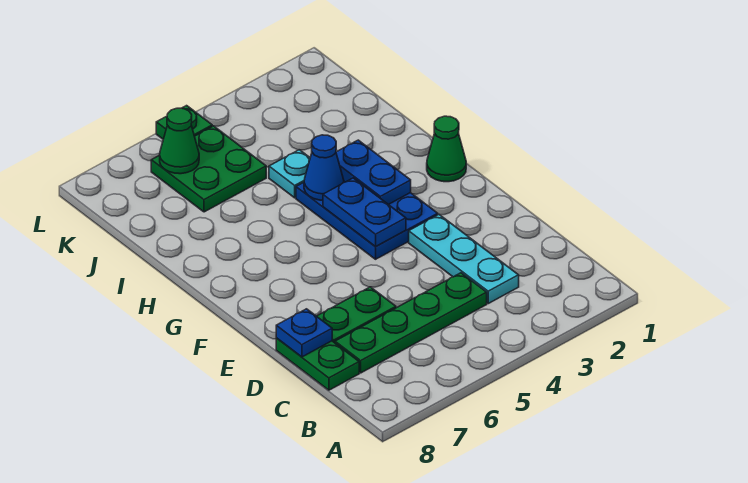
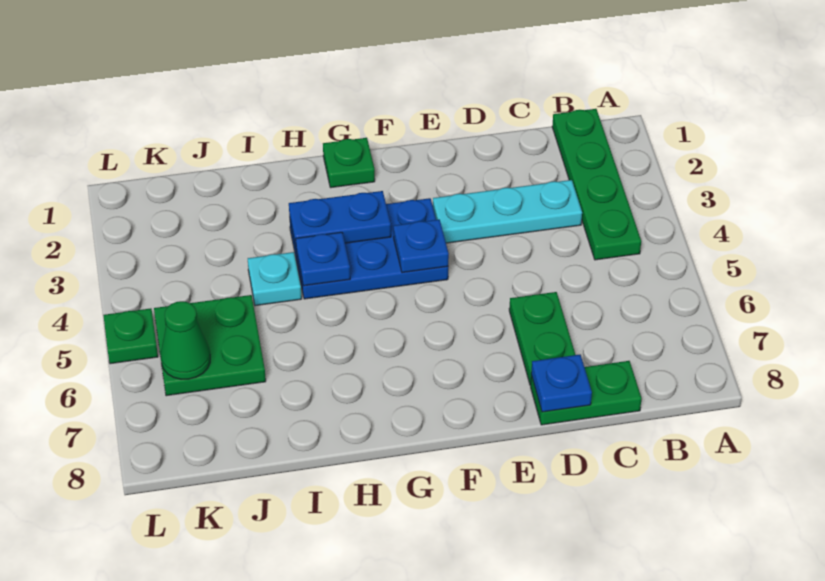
green plate C4:C7 level 1 -> green plate B1:B4 level 1
blue plate F4:G4 level 2 -> blue plate F4 level 2
green cone G1 level 1 -> green plate G1 level 1
blue cone H4 level 2 -> blue plate H4 level 2

